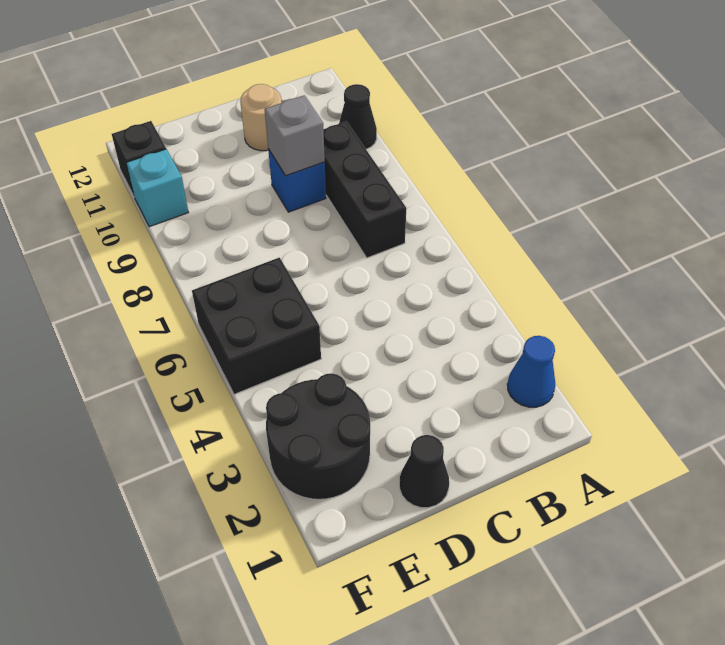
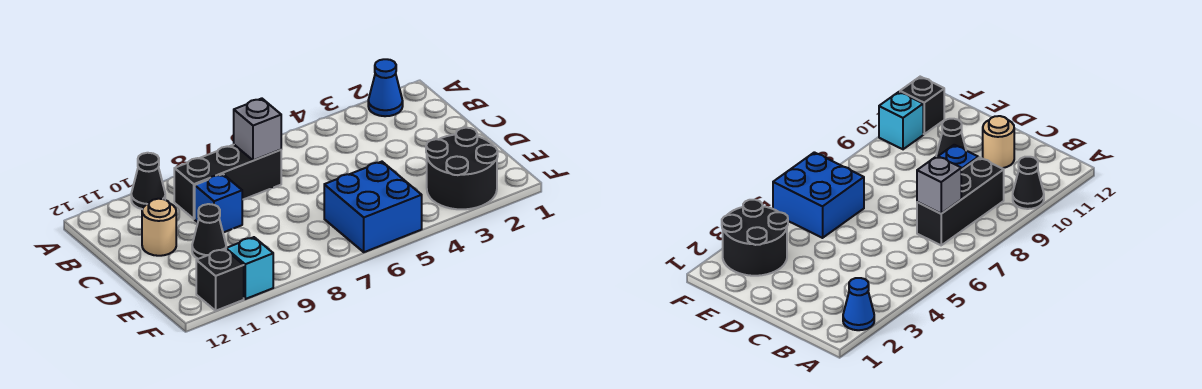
grey brick C9 level 2 -> grey brick B7 level 2
black cone D1 level 1 -> black cone D10 level 1
black brick E5:F6 level 1 -> blue brick E5:F6 level 1

